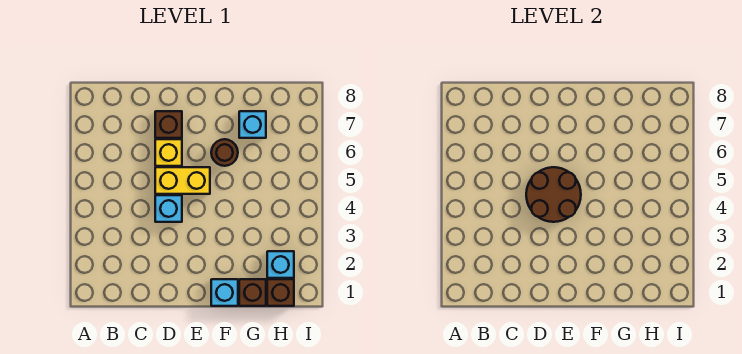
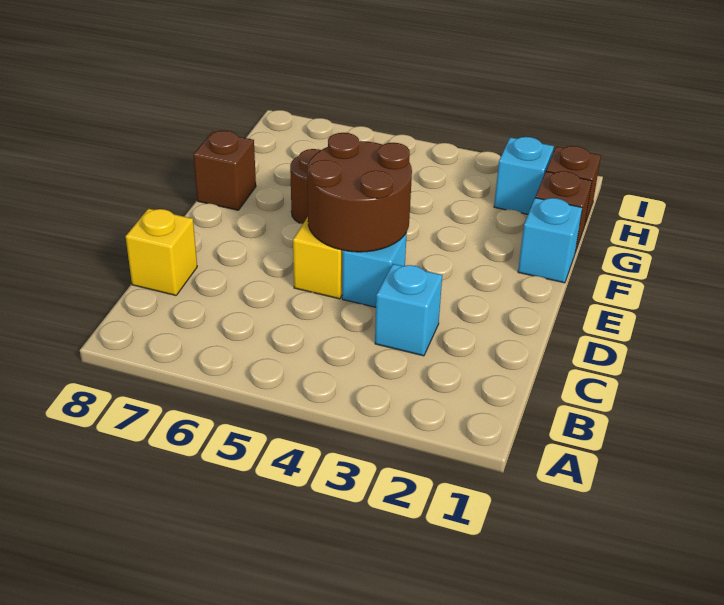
yellow brick D6 level 1 -> yellow brick C8 level 1
brown brick D7 level 1 -> brown brick F8 level 1
cyan brick G7 level 1 -> cyan brick C3 level 1

